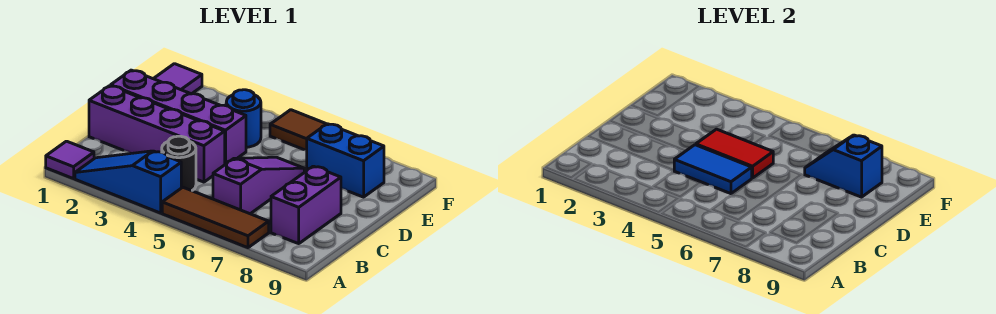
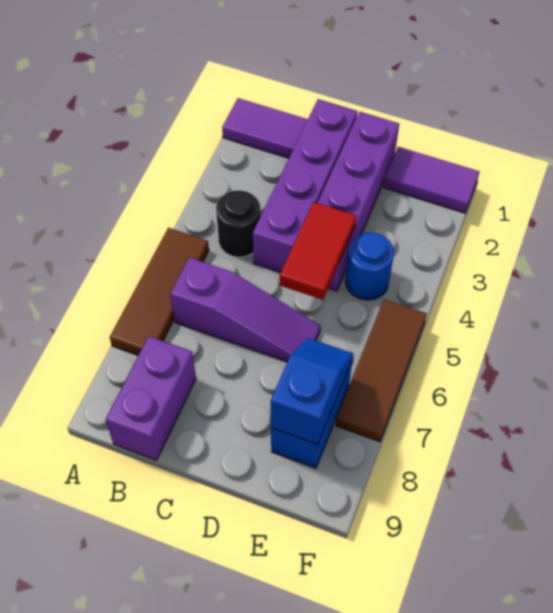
purple tile A1 level 1 -> purple tile A1:B1 level 1
blue slope A2:A4 level 1 top 4 -> none
purple brick B8:C8 level 1 -> purple brick B8:B9 level 1
blue tile C4:C5 level 2 -> none

